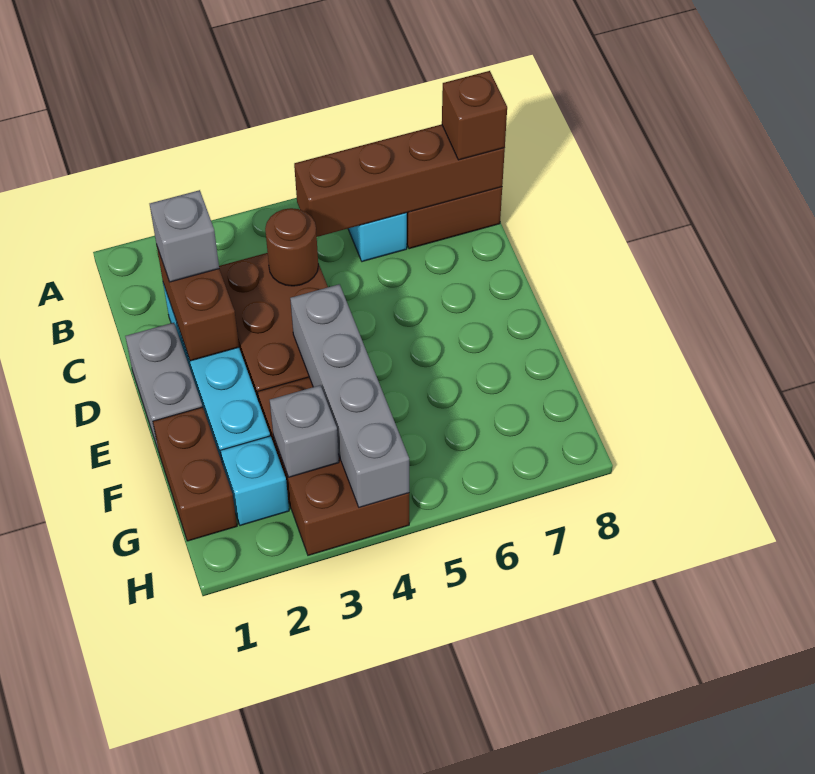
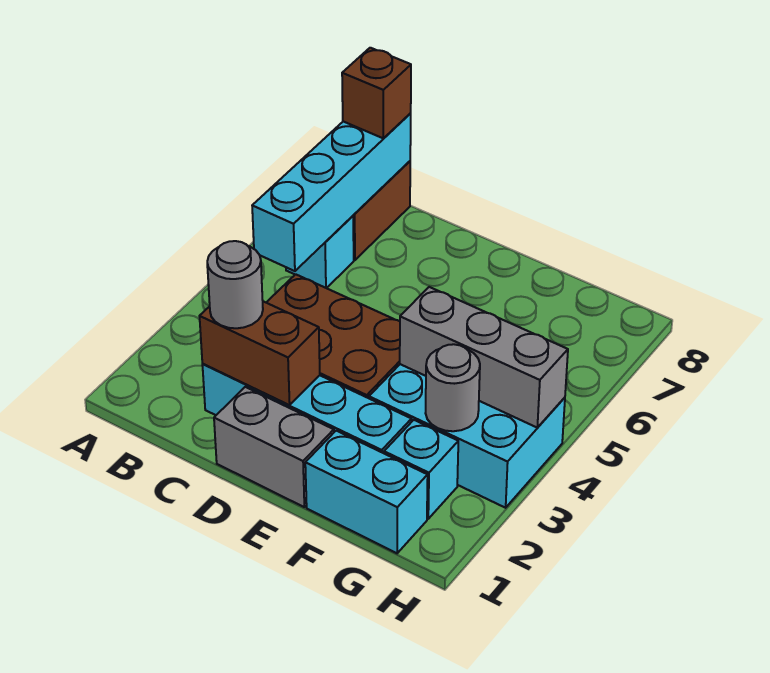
brown brick B5:B8 level 2 -> cyan brick B5:B8 level 2
grey brick C2 level 3 -> grey round brick C2 level 3
brown round brick C4 level 2 -> none
grey brick E4:H4 level 2 -> grey brick F4:H4 level 2
brown brick F1:G1 level 1 -> cyan brick F1:G1 level 1
brown brick F3:H4 level 1 -> cyan brick F3:H4 level 1
grey brick G3 level 2 -> grey round brick G3 level 2

